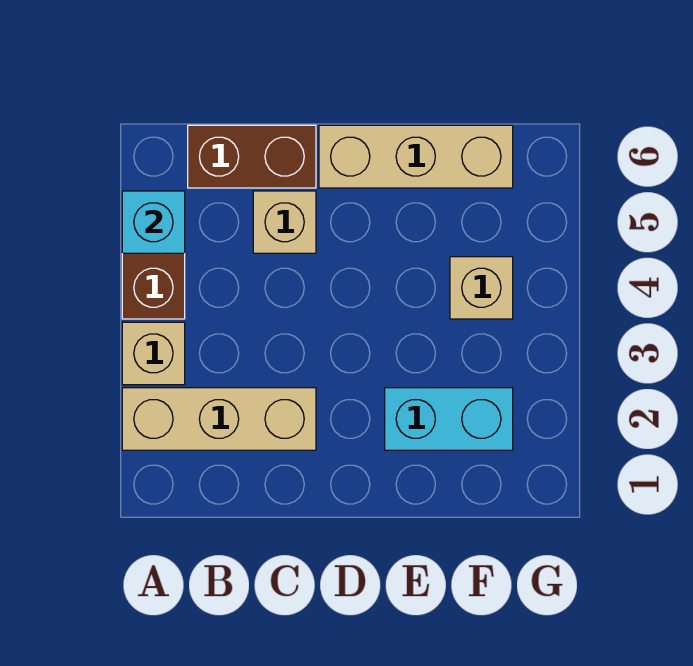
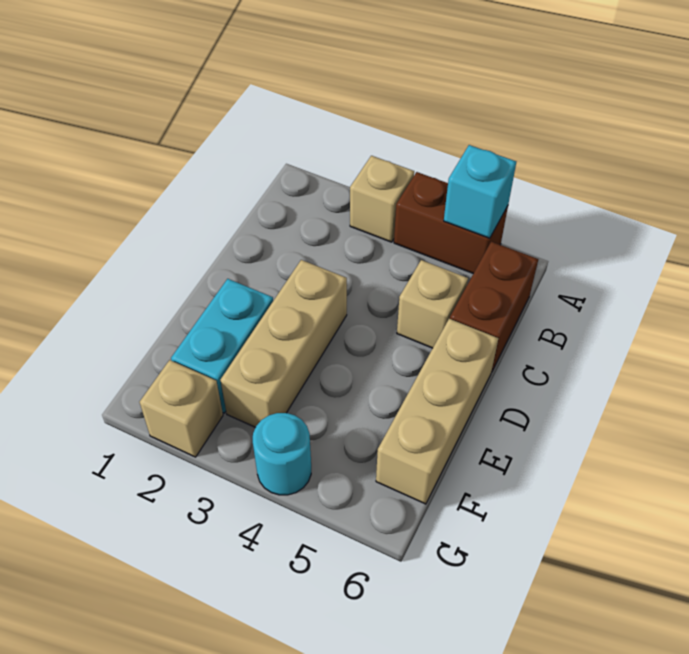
tan brick A2:C2 level 1 -> tan brick D3:F3 level 1
tan brick F4 level 1 -> tan brick G2 level 1
none -> cyan round brick G4 level 1

